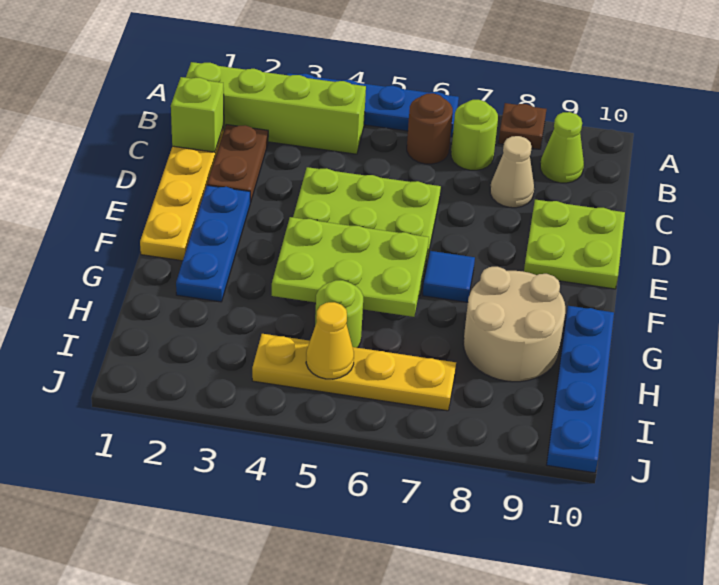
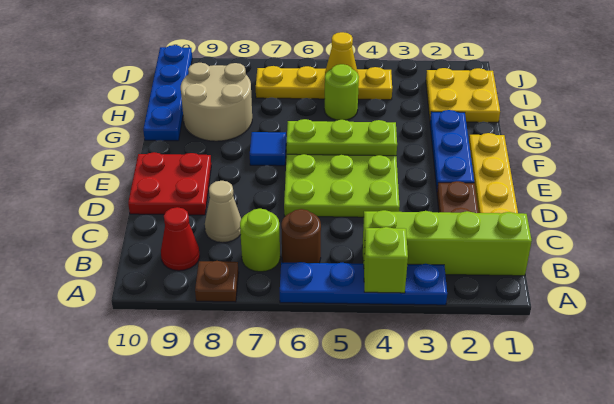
lime cone B9 level 1 -> red cone B9 level 1
lime brick C1 level 2 -> lime brick A4 level 2
lime plate D9:E10 level 1 -> red plate D9:E10 level 1
lime plate F4:G6 level 2 -> lime plate F4:F6 level 2
none -> yellow plate H1:I2 level 1

